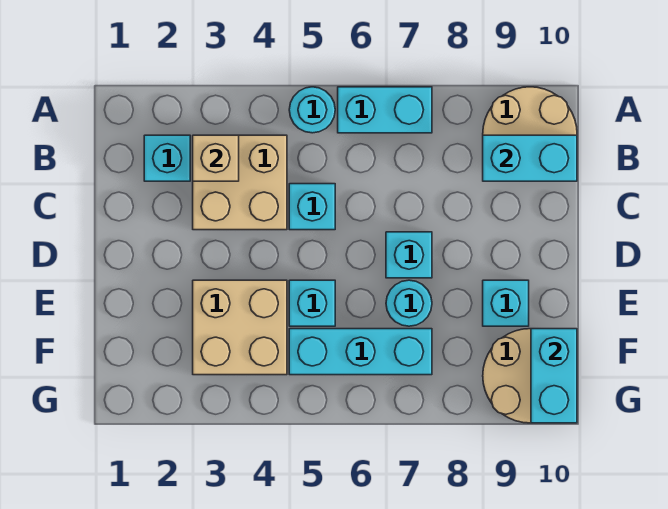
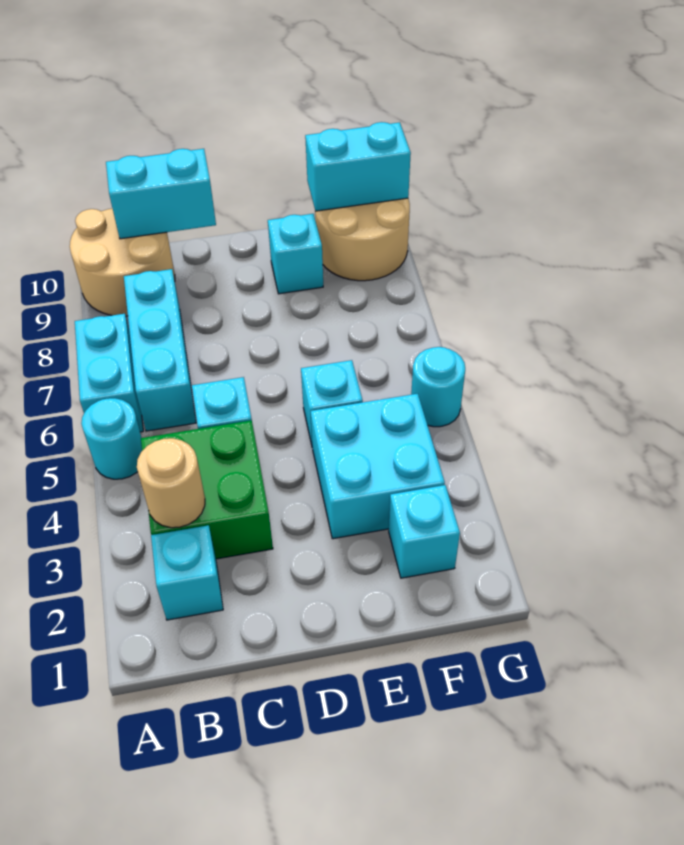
tan brick B3:C4 level 1 -> green brick B3:C4 level 1
tan brick B3 level 2 -> tan round brick B3 level 2
cyan brick B9:B10 level 2 -> cyan brick B10:C10 level 2
cyan brick D7 level 1 -> cyan brick F2 level 1
tan brick E3:F4 level 1 -> cyan brick E3:F4 level 1
cyan round brick E7 level 1 -> cyan round brick G5 level 1
cyan brick F5:F7 level 1 -> cyan brick B6:B8 level 1

